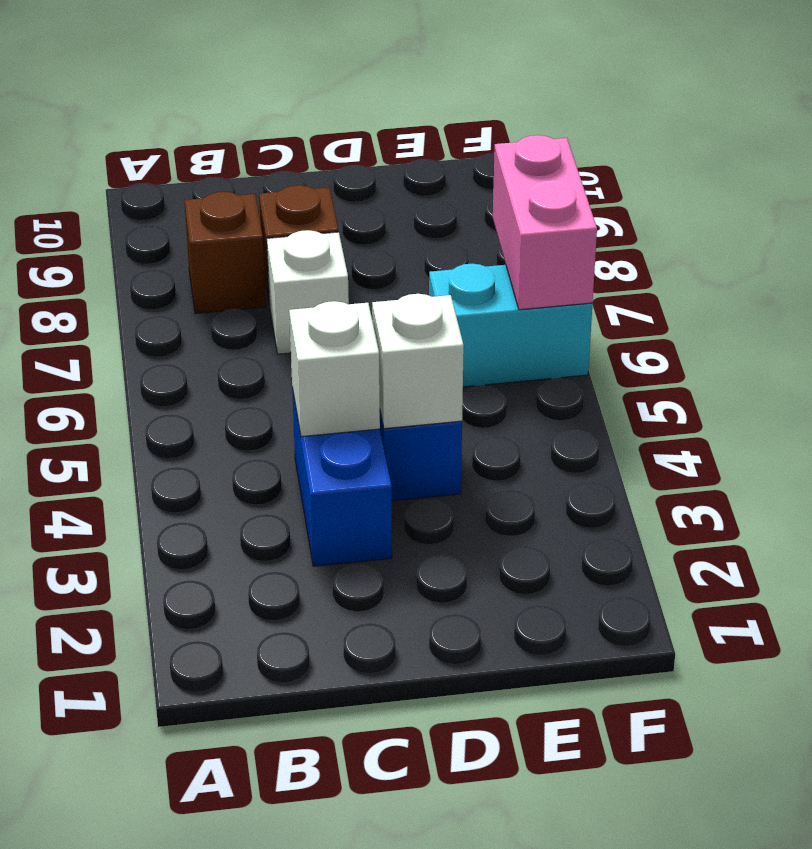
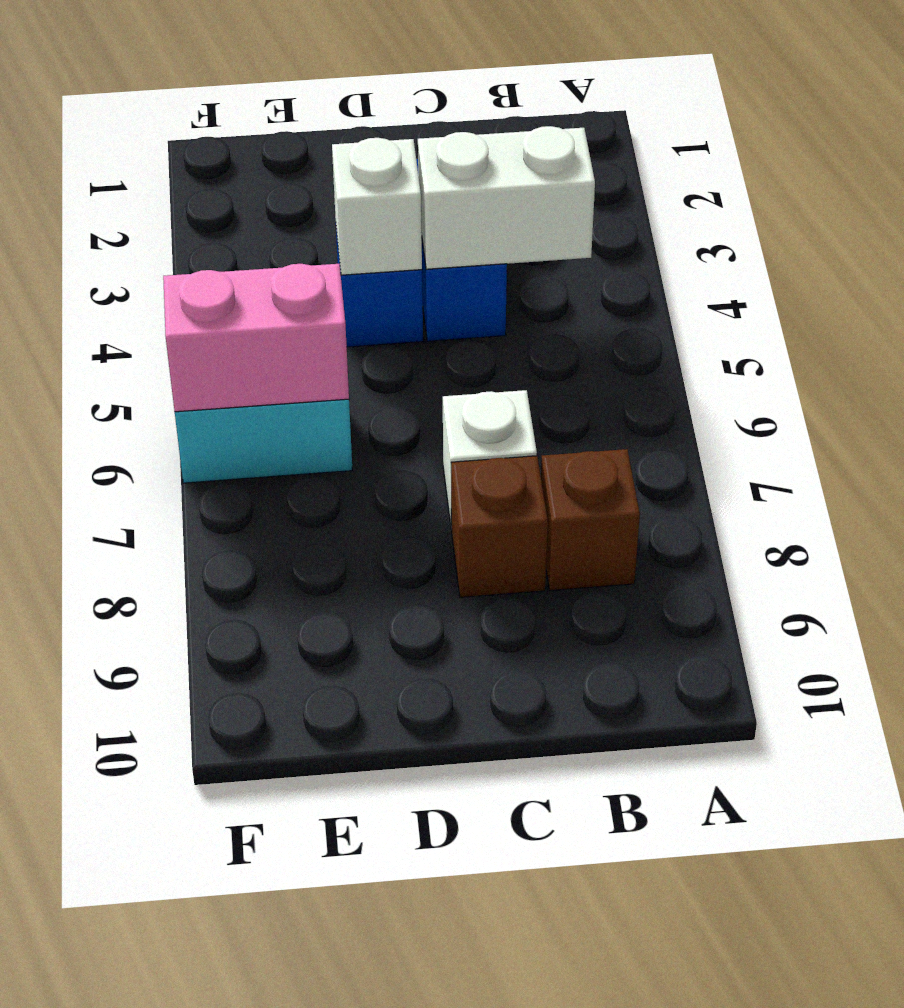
white brick C4 level 2 -> white brick B4:C4 level 2
pink brick F6:F7 level 2 -> pink brick E6:F6 level 2

